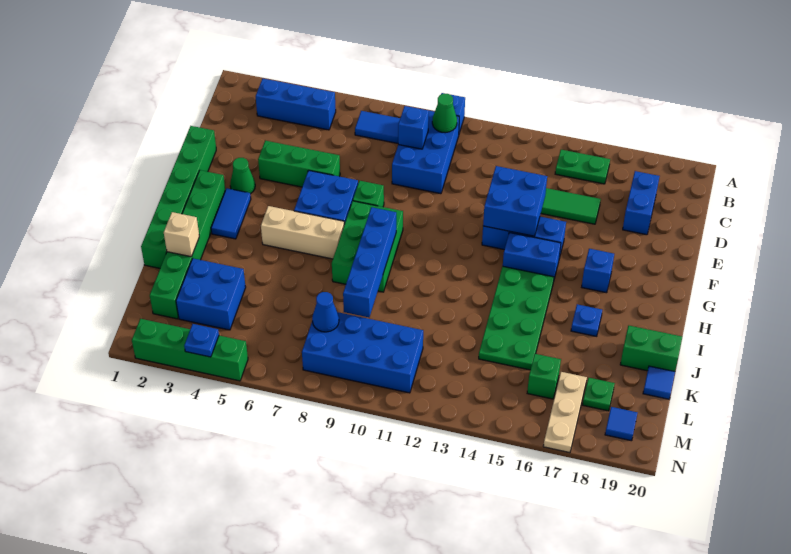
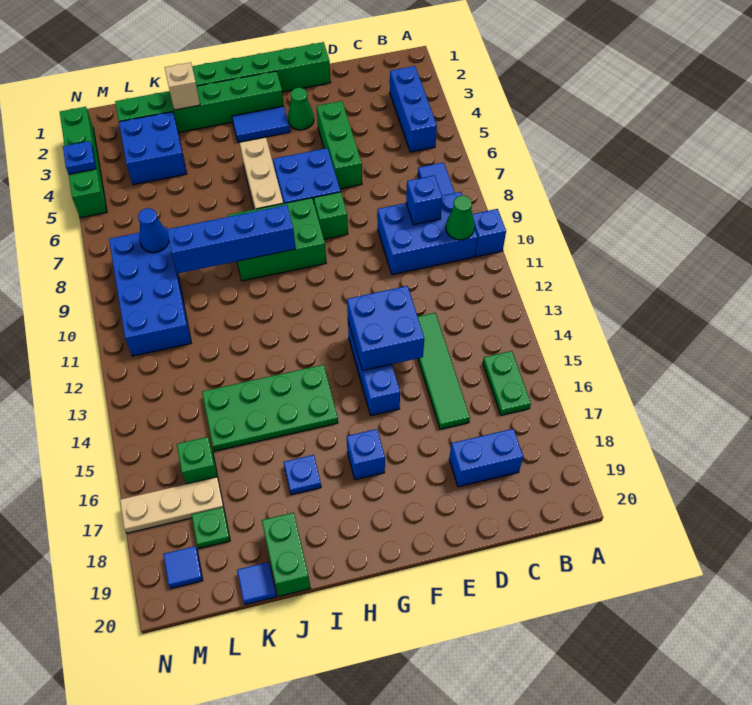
blue brick G14:G15 level 1 -> none

